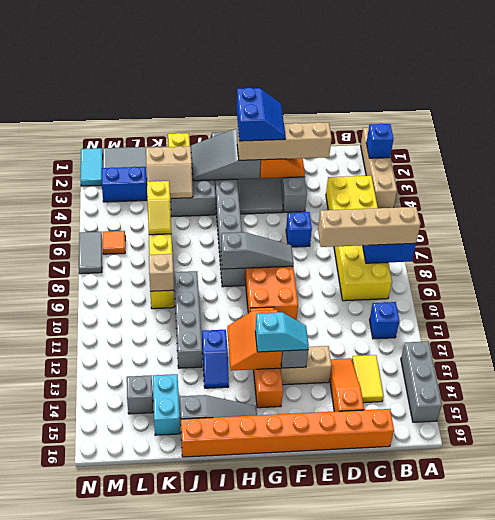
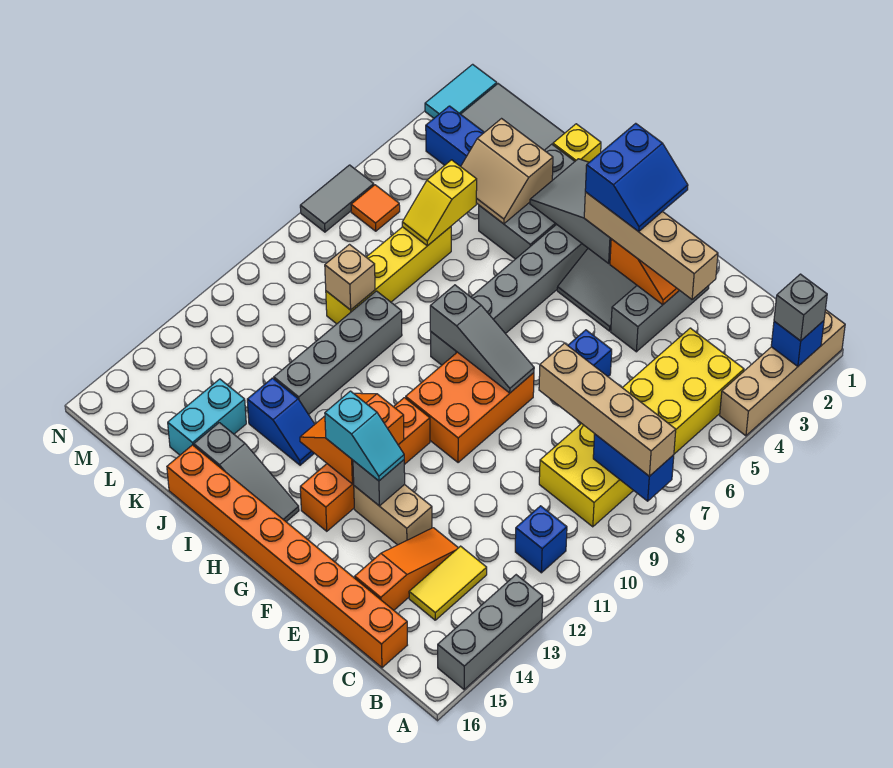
blue slope I12:I13 level 1 top 12 -> blue slope I13:J13 level 1 top J
grey brick L14 level 1 -> grey brick A2 level 3

